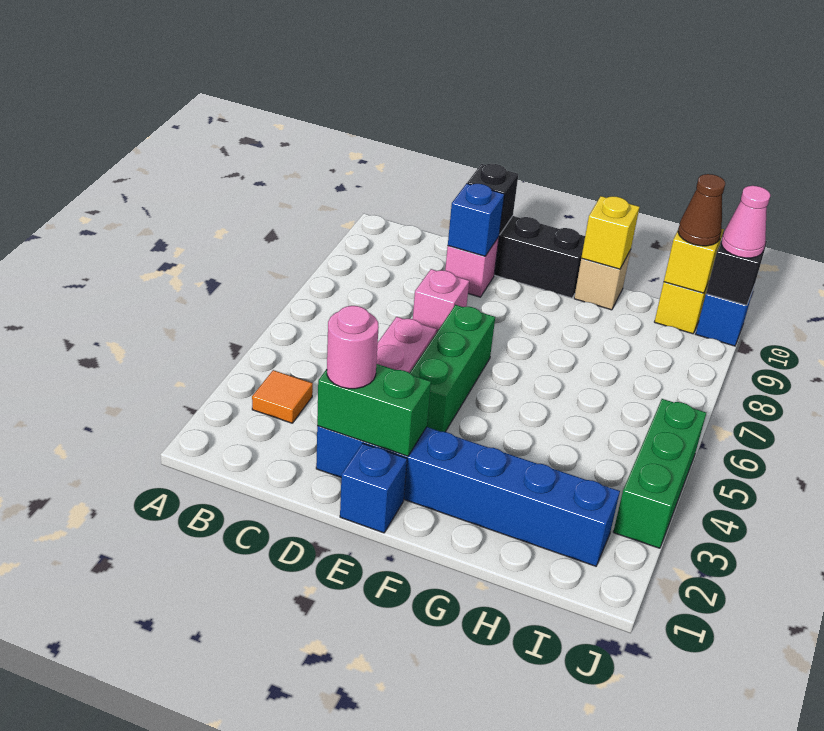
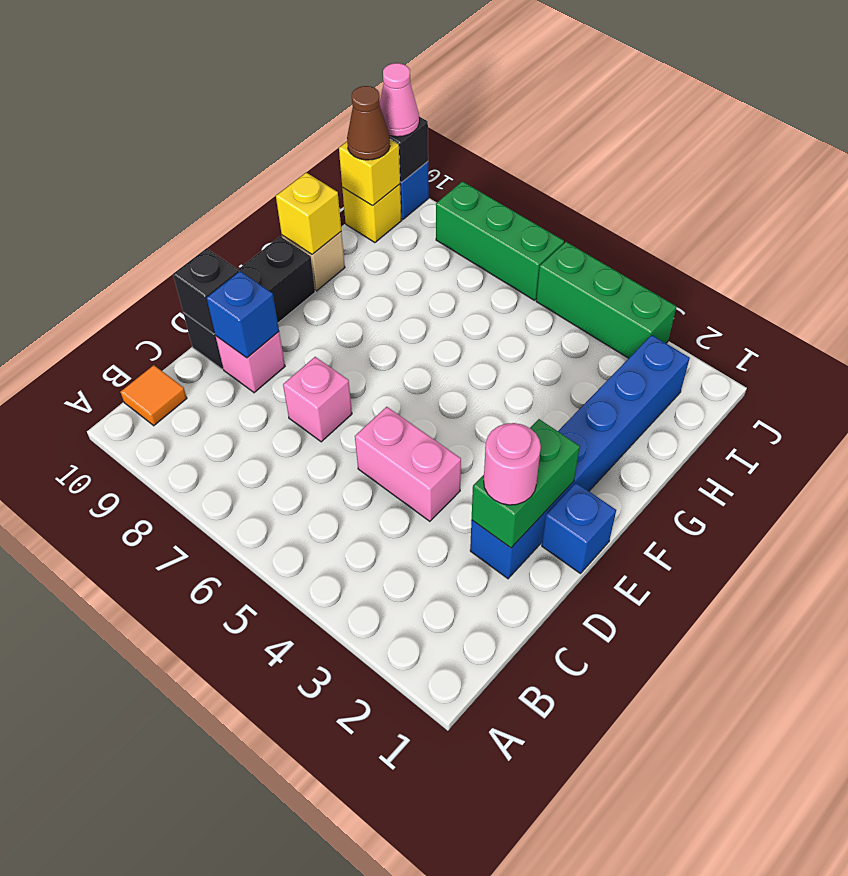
orange tile B3 level 1 -> orange tile B10 level 1
green brick E4:E6 level 1 -> green brick J6:J8 level 1

